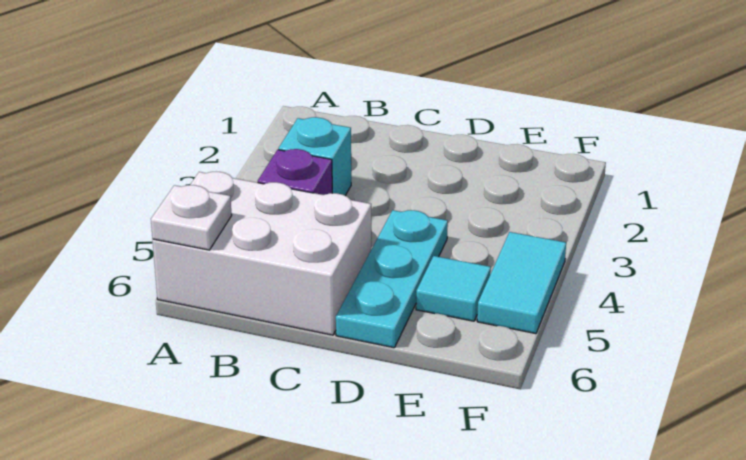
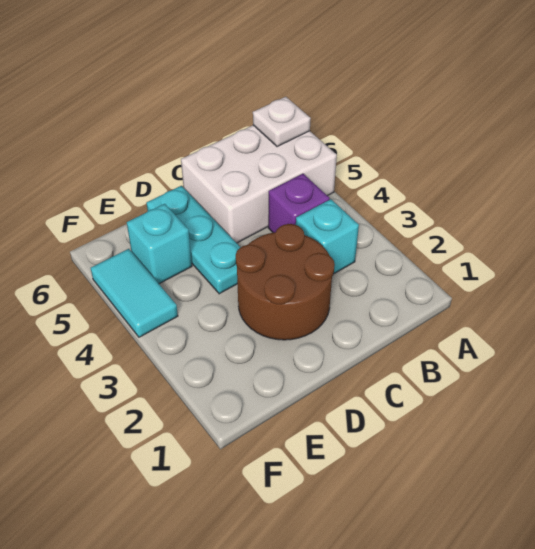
none -> brown round brick C2:D3 level 1
cyan tile E5 level 1 -> cyan brick E5 level 1

